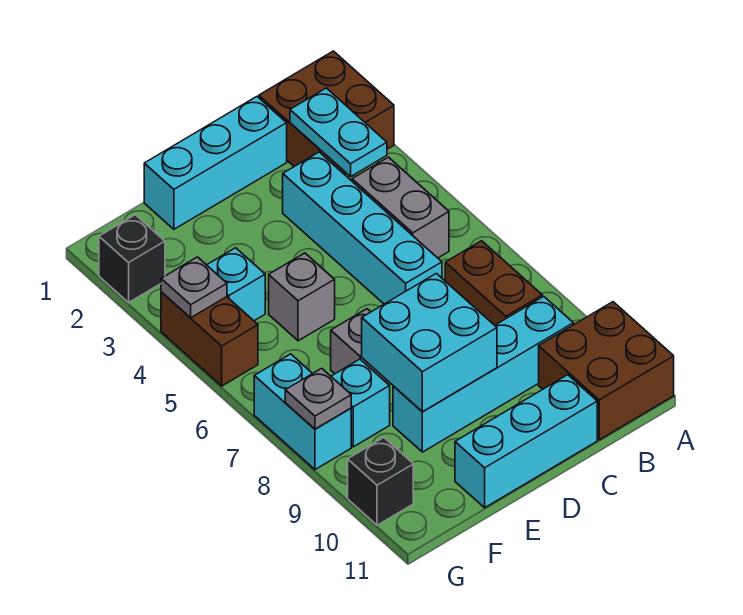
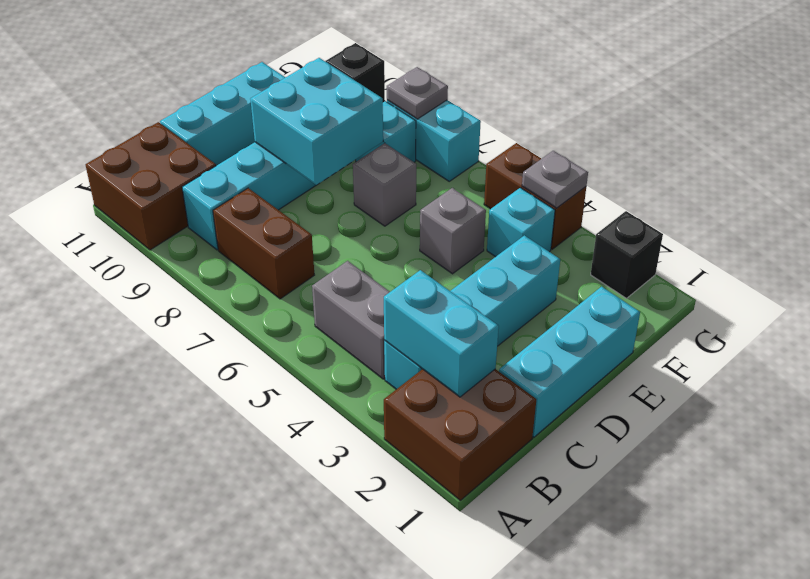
cyan plate B2:B3 level 2 -> cyan brick B2:B3 level 2
cyan brick C3:C6 level 1 -> cyan brick B3:E3 level 1

